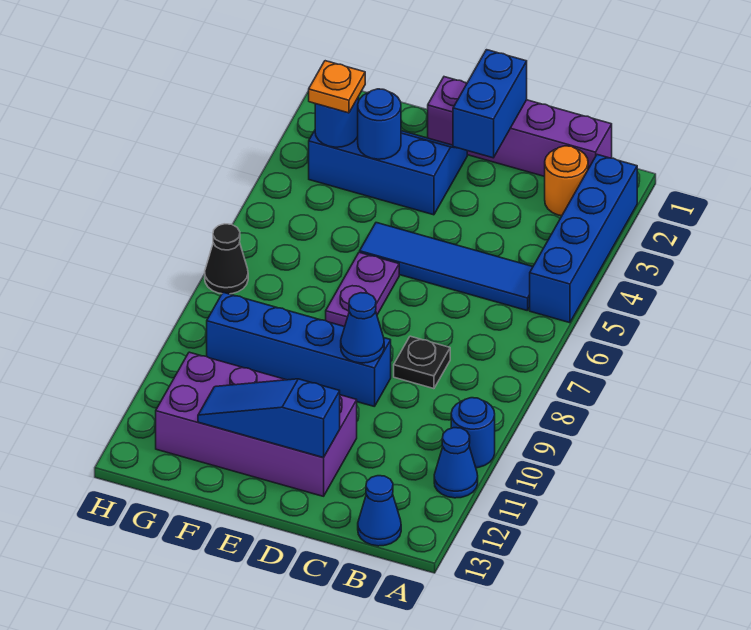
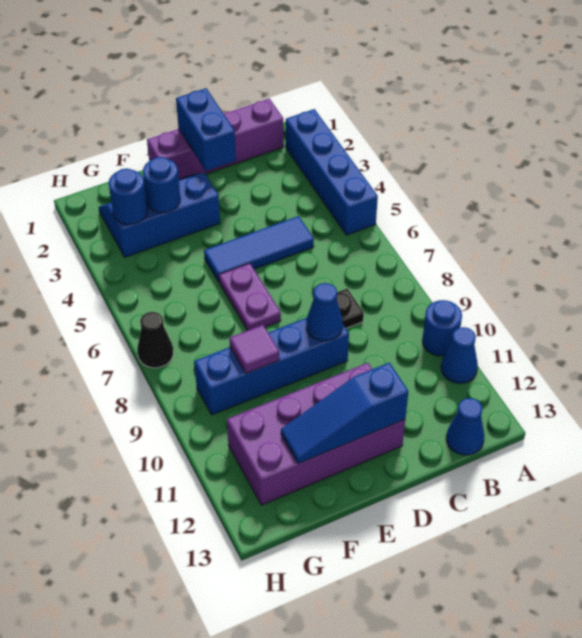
orange round brick B2 level 1 -> none
blue tile B5:E5 level 1 -> blue tile C5:E5 level 1
none -> purple tile F9 level 2
orange plate G3 level 3 -> none

